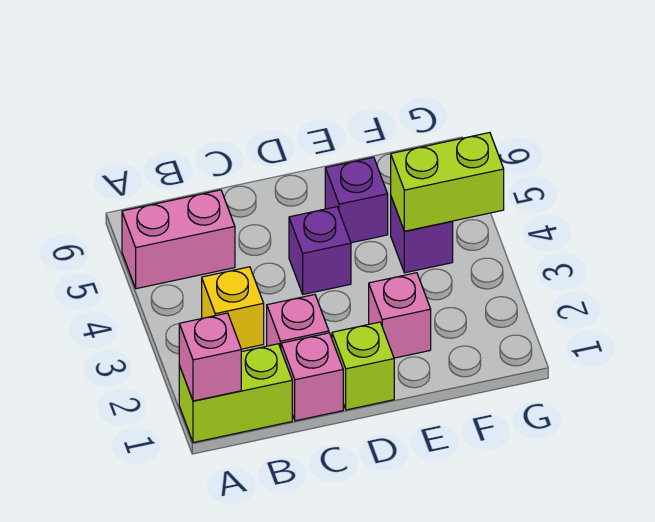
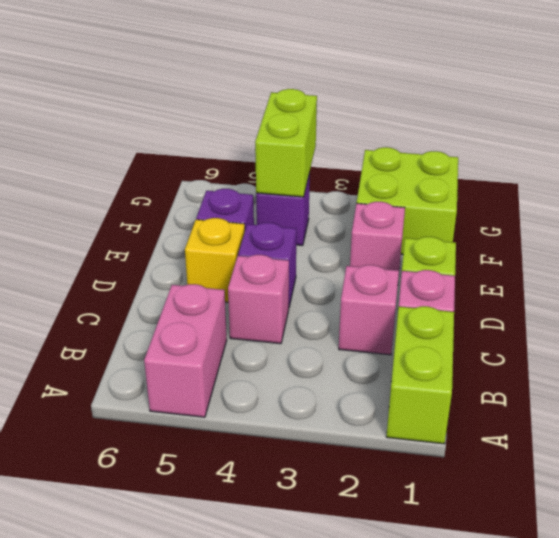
pink brick A1 level 2 -> pink brick C4 level 1
yellow brick B3 level 1 -> yellow brick D5 level 1
none -> lime brick F1:G2 level 1

